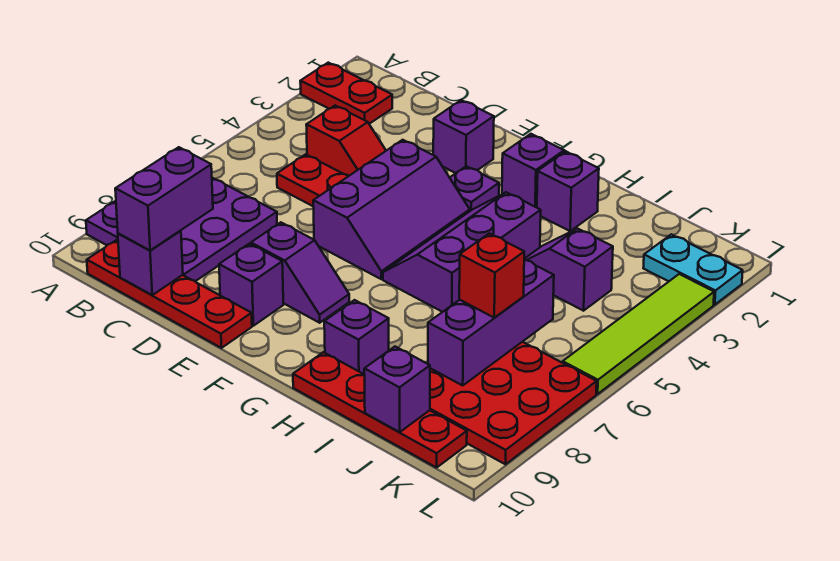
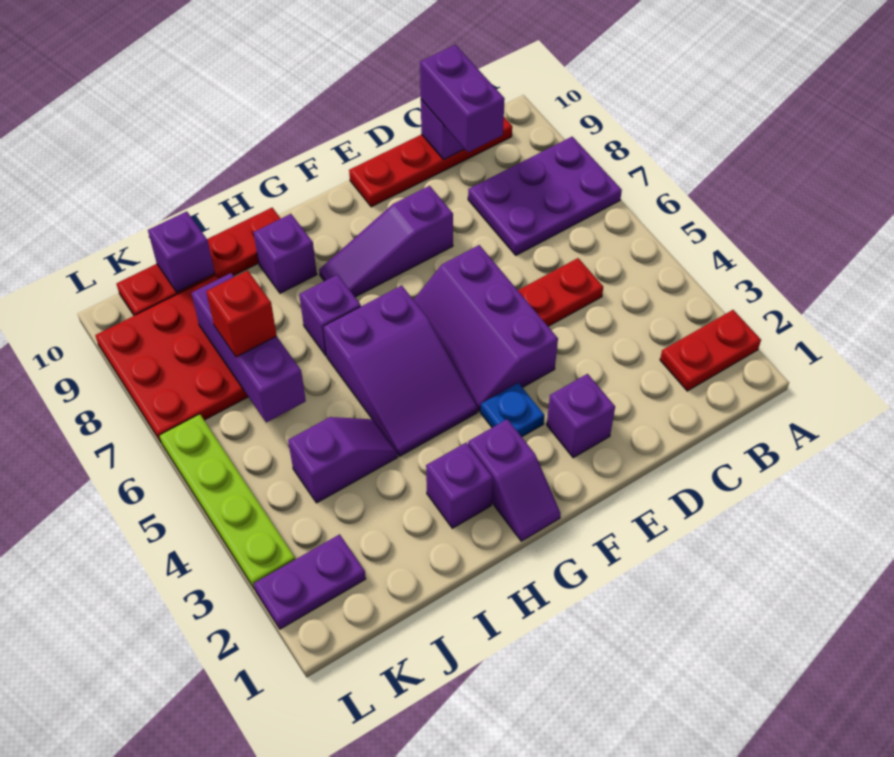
purple plate A7:C9 level 1 -> purple plate A7:C8 level 1
red slope C4:D4 level 1 top C -> none
purple slope E8:F8 level 1 top E -> purple slope E8:G8 level 1 top E
purple brick E9 level 1 -> purple brick H7 level 1
purple plate F3 level 1 -> blue plate F3 level 1
purple slope G4:H6 level 1 top H -> purple slope G4:H6 level 1 top 6
cyan plate K2:L2 level 1 -> purple plate K2:L2 level 1
lime tile L3:L6 level 1 -> lime plate L3:L6 level 1

